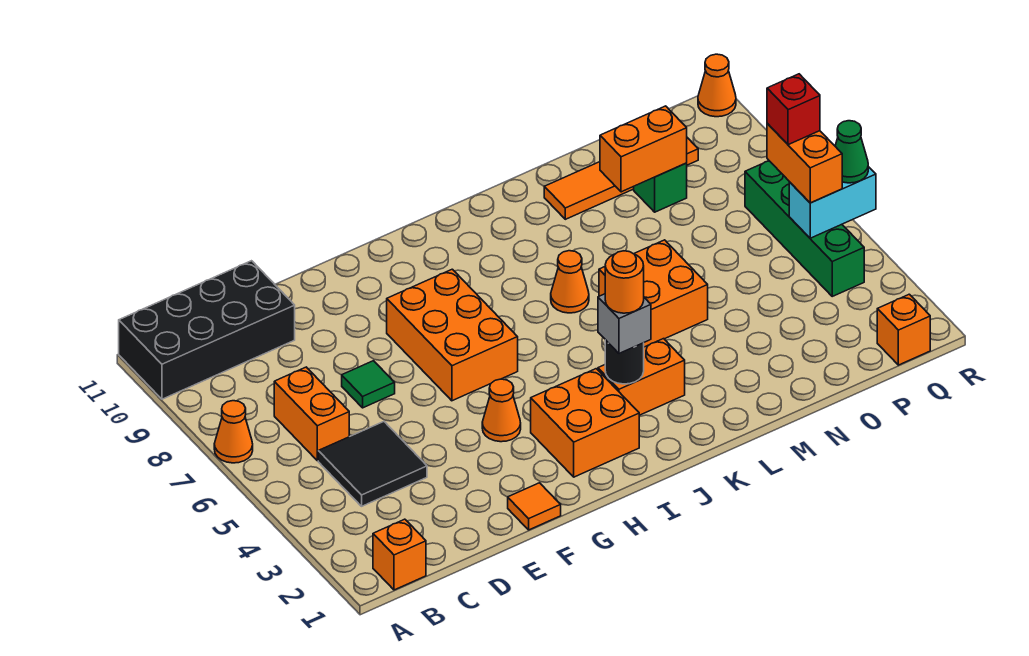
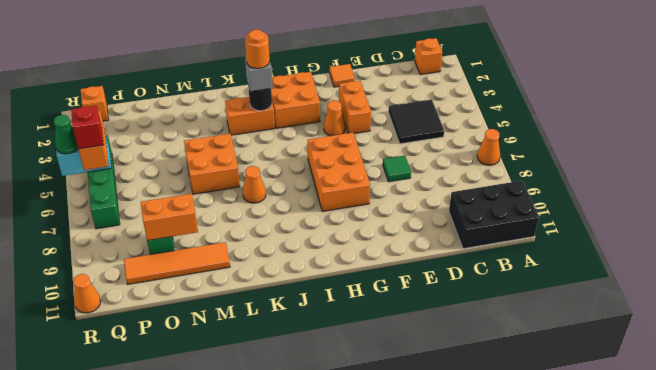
black brick A10:D11 level 1 -> black brick A10:C11 level 1
orange brick C6:C7 level 1 -> orange brick F3:F4 level 1

